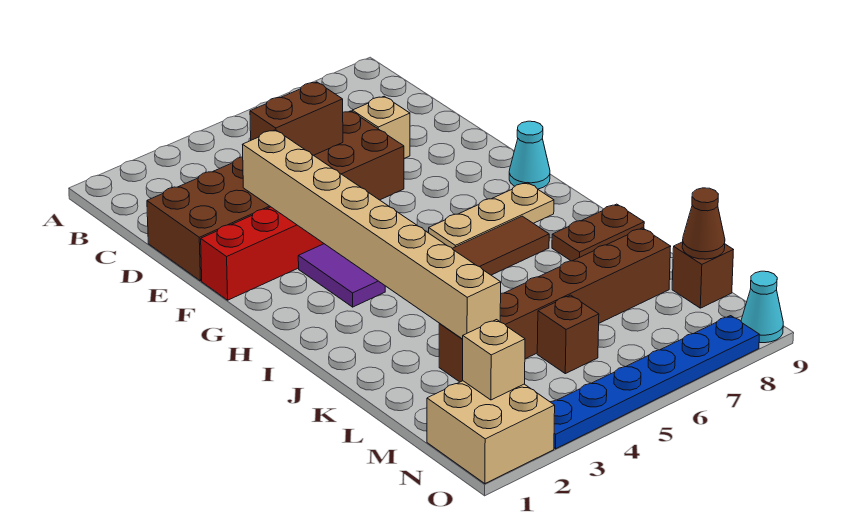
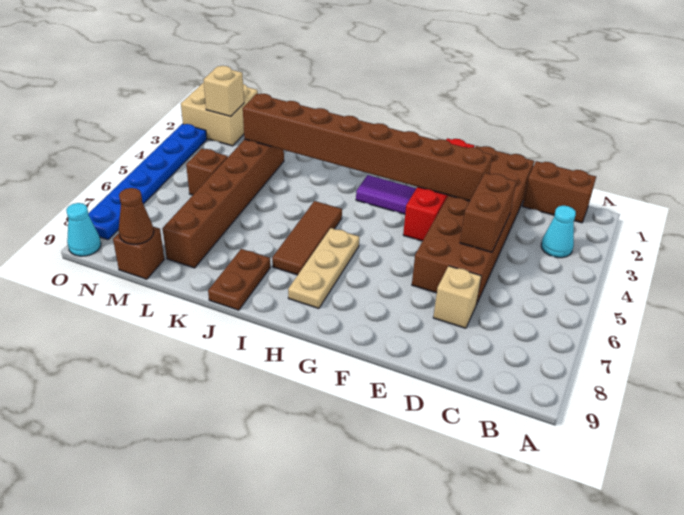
none -> brown brick B1:C1 level 1
tan brick E3:L3 level 2 -> brown brick E3:L3 level 2
cyan cone G9 level 1 -> cyan cone B3 level 1

